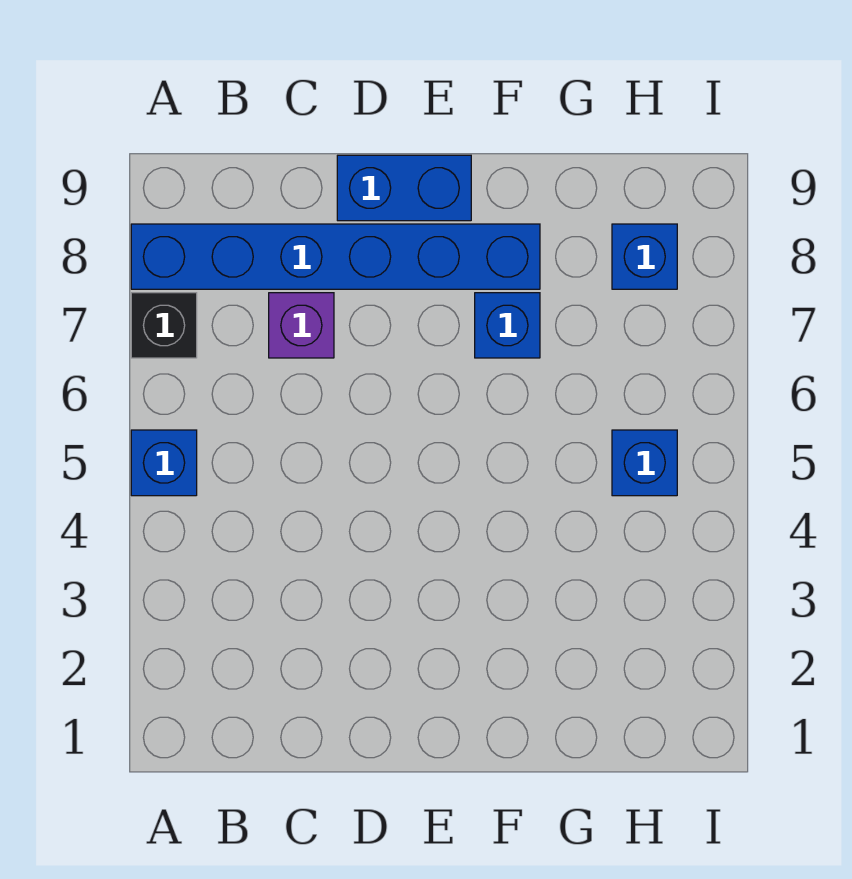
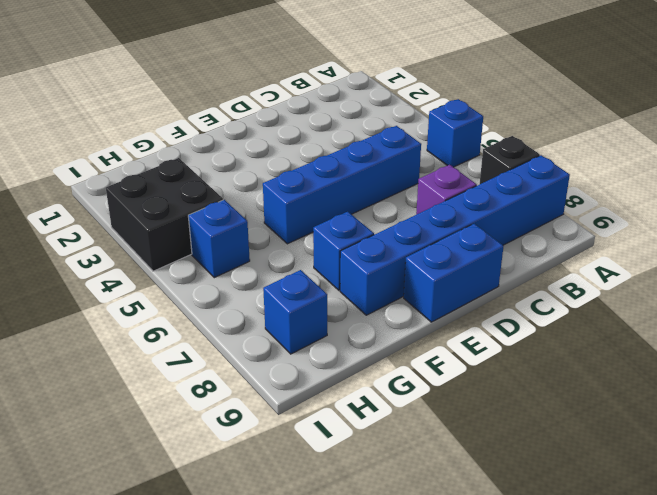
none -> blue brick C5:F5 level 1
none -> black brick H3:I4 level 1

